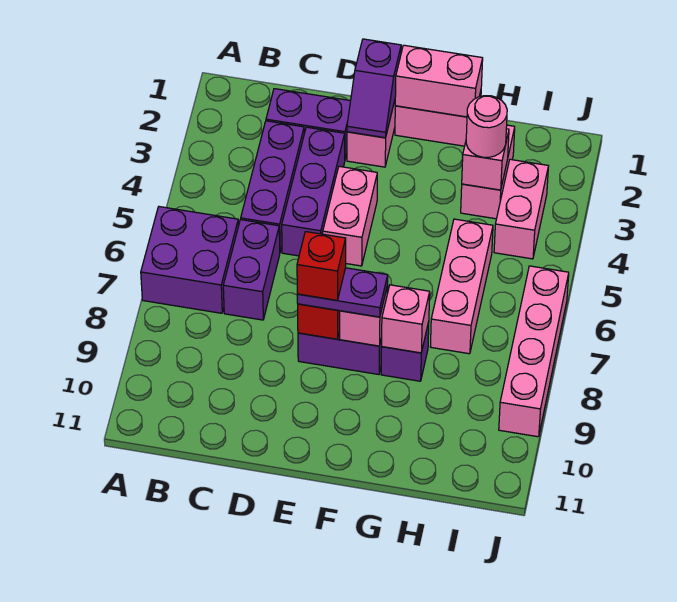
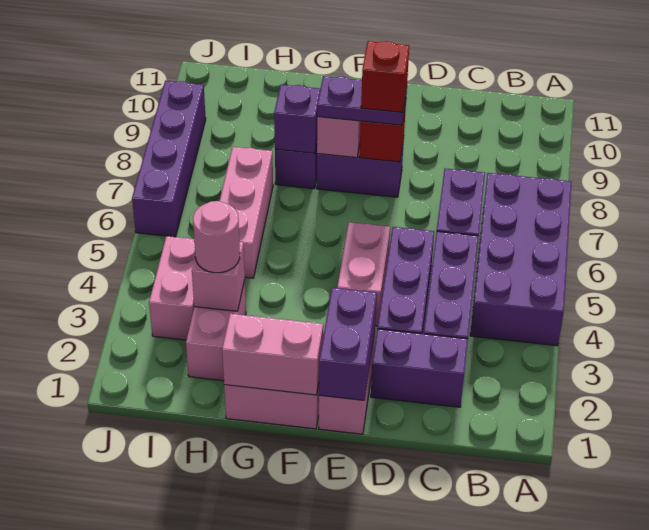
purple brick A6:B7 level 1 -> purple brick A4:B7 level 1
purple slope E1:E2 level 2 top 1 -> purple brick E1:E2 level 2
pink brick G8 level 2 -> purple brick G8 level 2
pink brick J6:J9 level 1 -> purple brick J6:J9 level 1

